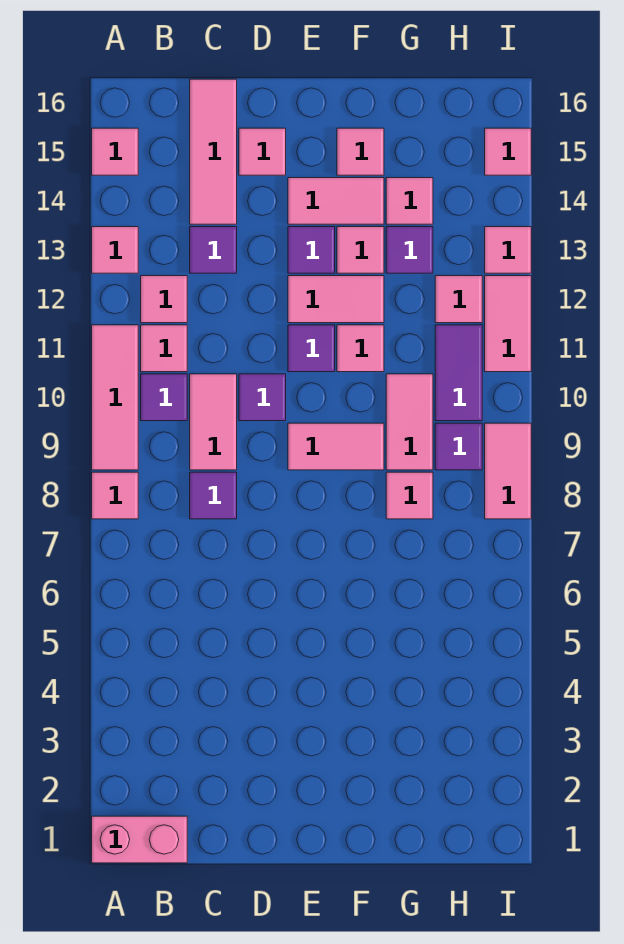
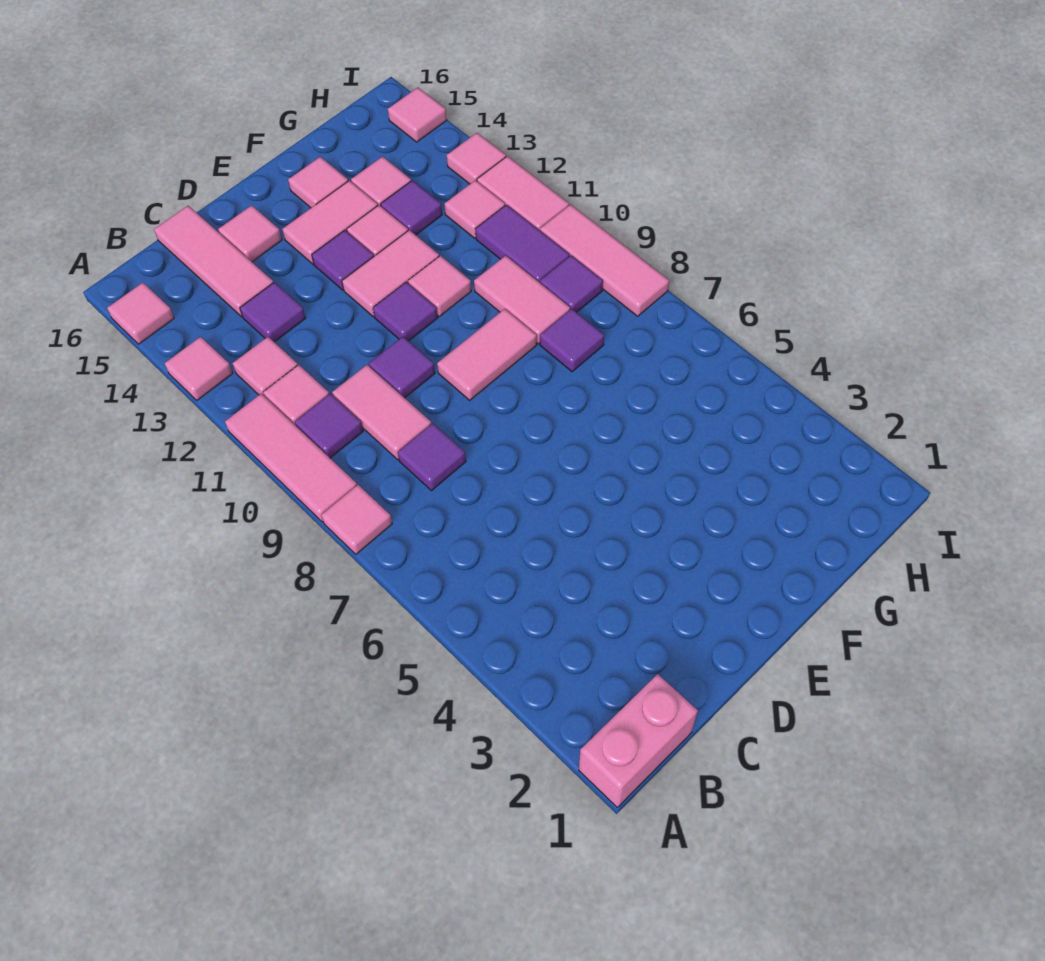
pink tile G8 level 1 -> purple tile G8 level 1
pink tile I8:I9 level 1 -> pink tile I8:I10 level 1

